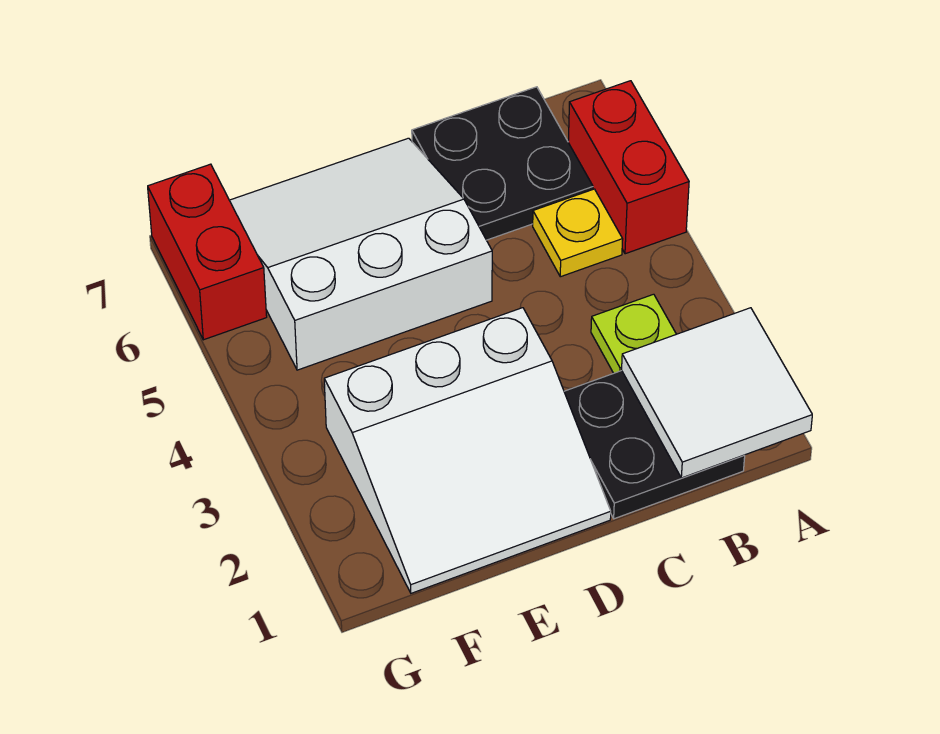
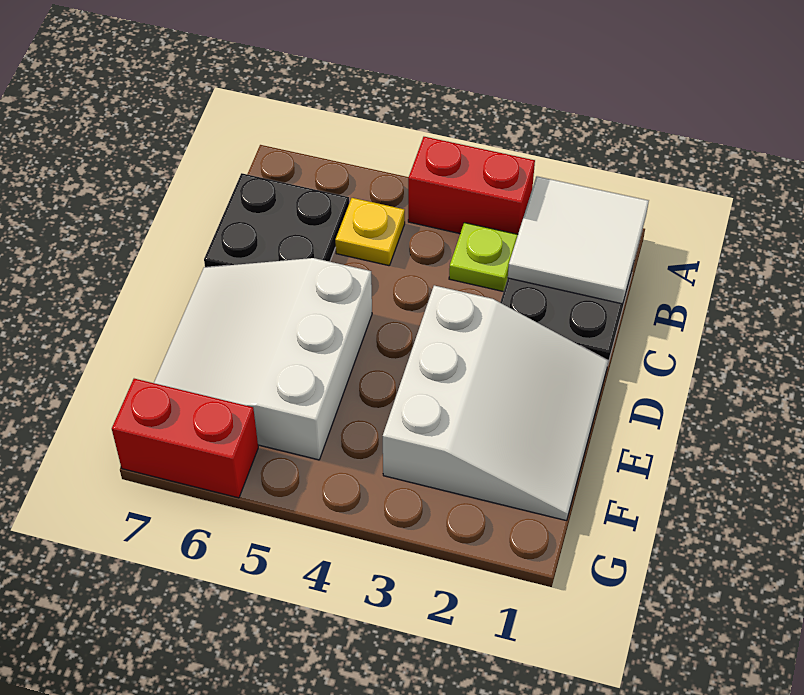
red brick A5:A6 level 1 -> red brick A3:A4 level 1

